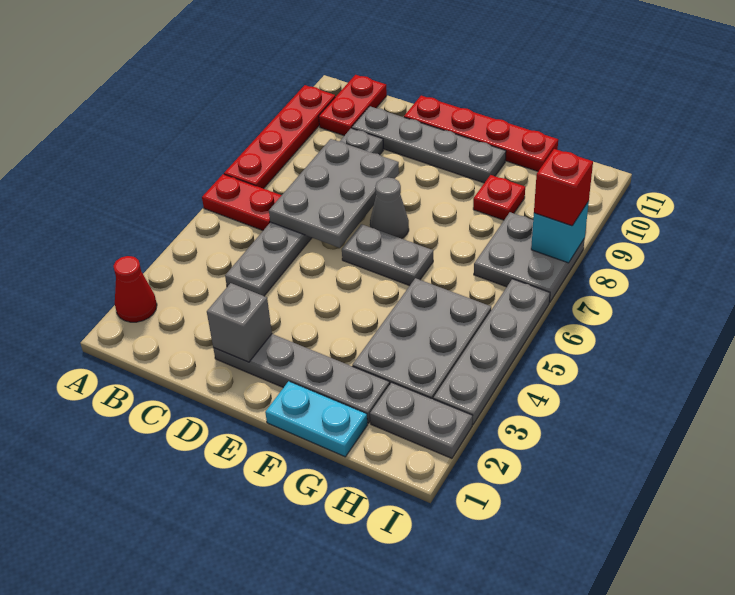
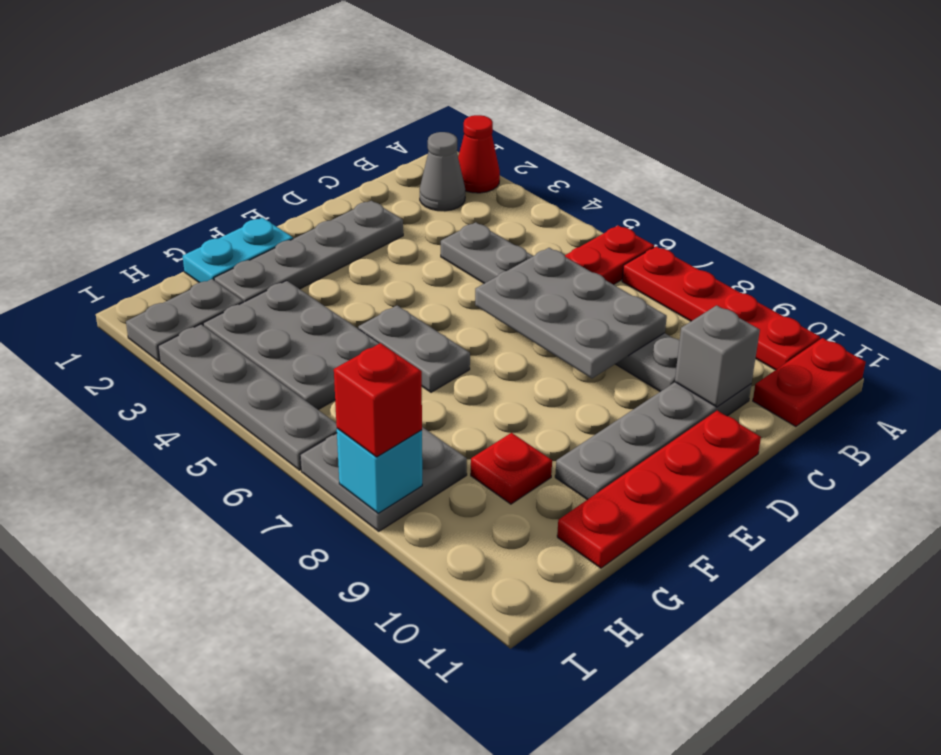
red plate B10:B11 level 1 -> red plate A11:B11 level 1
grey brick D2 level 2 -> grey brick C10 level 2
grey plate E6:F6 level 1 -> grey plate F5:F6 level 1
grey cone E7 level 1 -> grey cone B2 level 1

